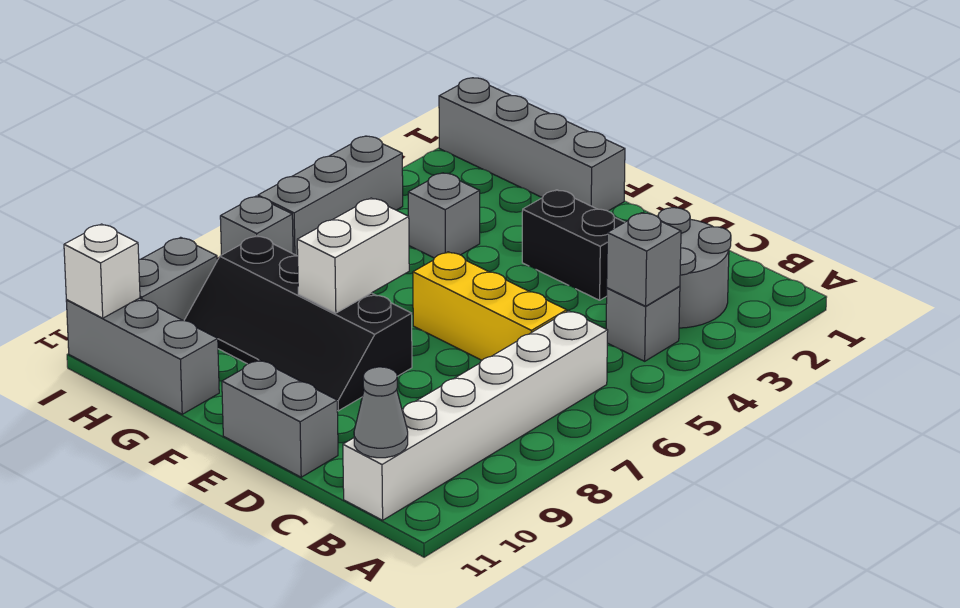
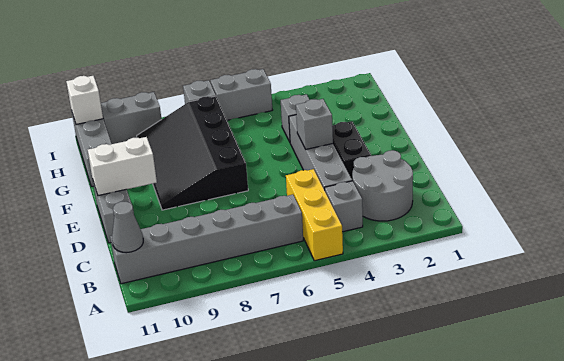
grey brick B4 level 2 -> grey brick E4 level 2
white brick B6:B11 level 1 -> grey brick B6:B11 level 1
yellow brick C6:E6 level 1 -> yellow brick A5:C5 level 1
black slope E8:H9 level 1 top 8 -> black slope E7:H9 level 1 top 7
grey brick F1:I1 level 1 -> grey brick C4:F4 level 1
white brick F7:F8 level 2 -> white brick E10:E11 level 2
grey brick I4:I6 level 1 -> grey brick I5:I6 level 1

